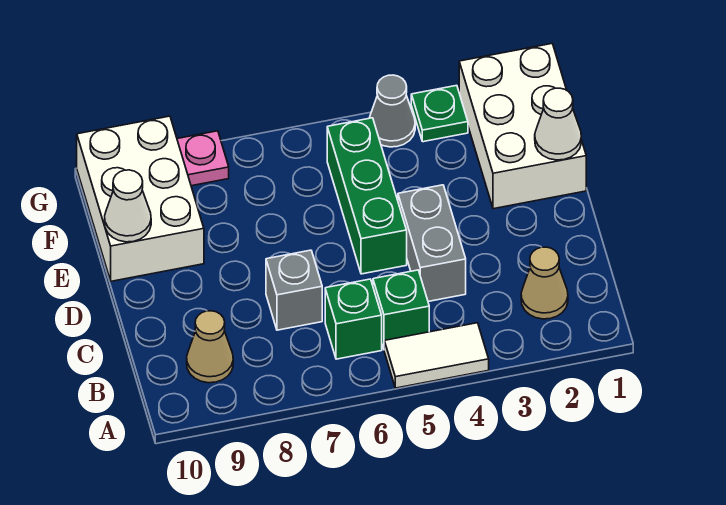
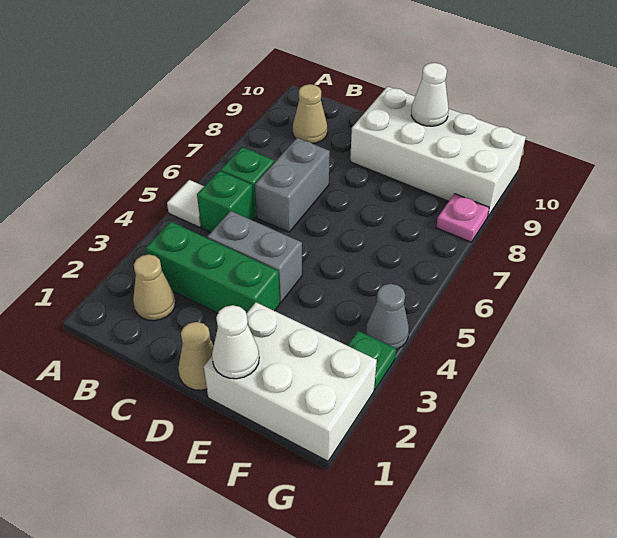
white tile A4:A5 level 1 -> white tile A5 level 1
grey brick C7 level 1 -> grey brick C6:C7 level 1
none -> tan cone D1 level 1
green brick D5:F5 level 1 -> green brick B3:D3 level 1
white brick E9:G10 level 1 -> white brick D9:G10 level 1

